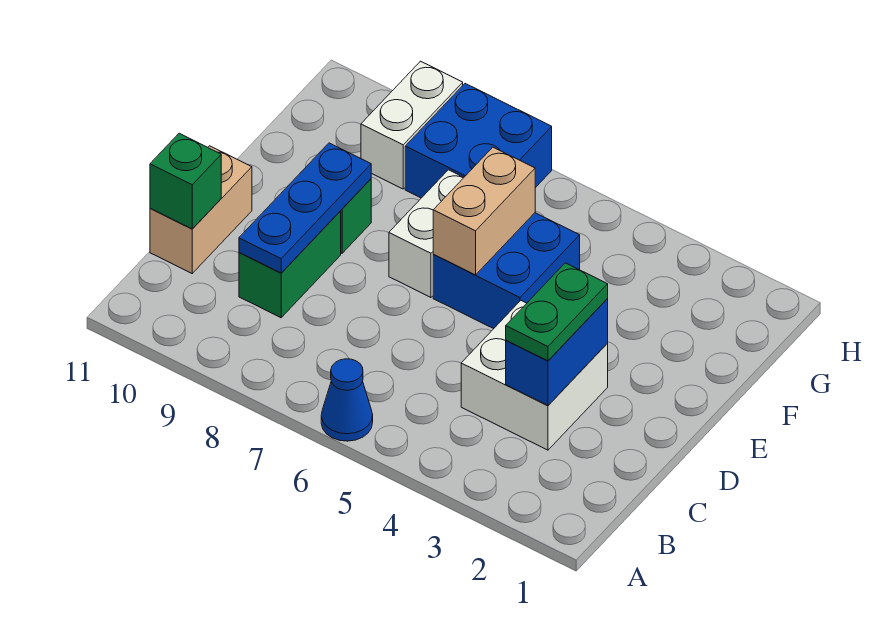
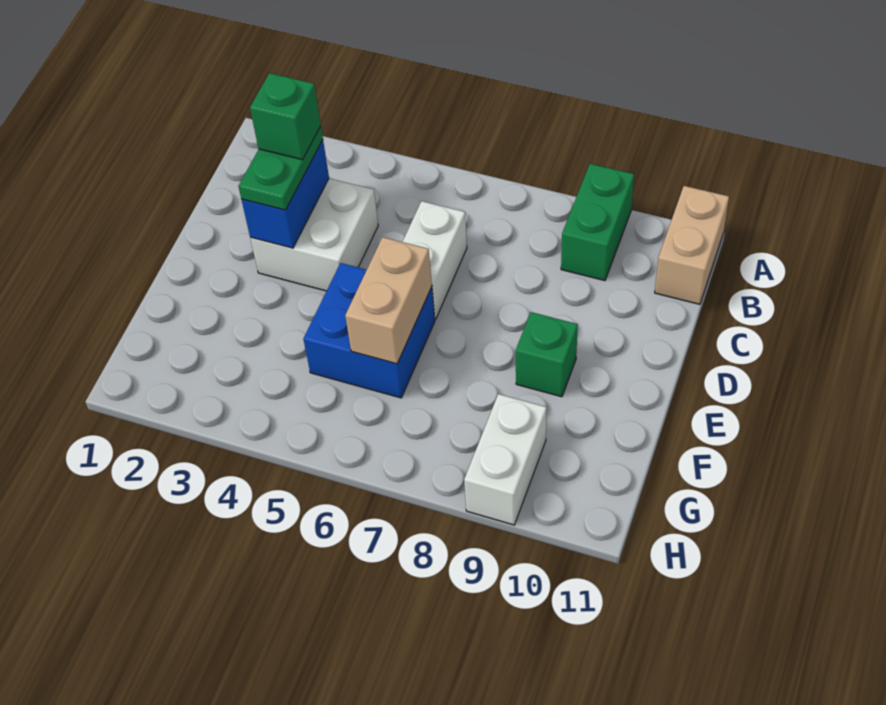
blue cone A6 level 1 -> none
green brick C9:D9 level 1 -> green brick A9:B9 level 1
blue plate C9:E9 level 2 -> none
tan brick C11:D11 level 1 -> tan brick A11:B11 level 1
green brick C11 level 2 -> green brick C3 level 4
white brick E7:F7 level 1 -> white brick C6:D6 level 1
blue brick G7:H8 level 1 -> none

